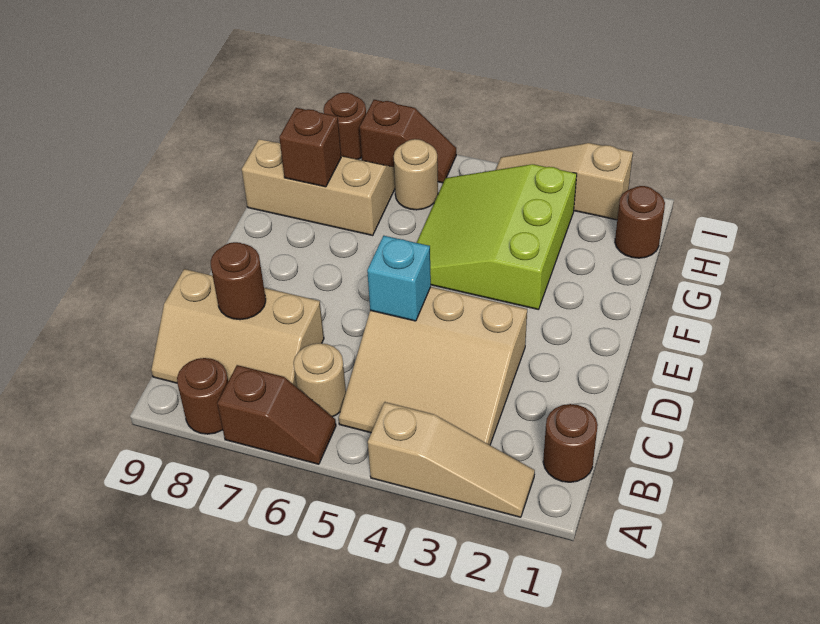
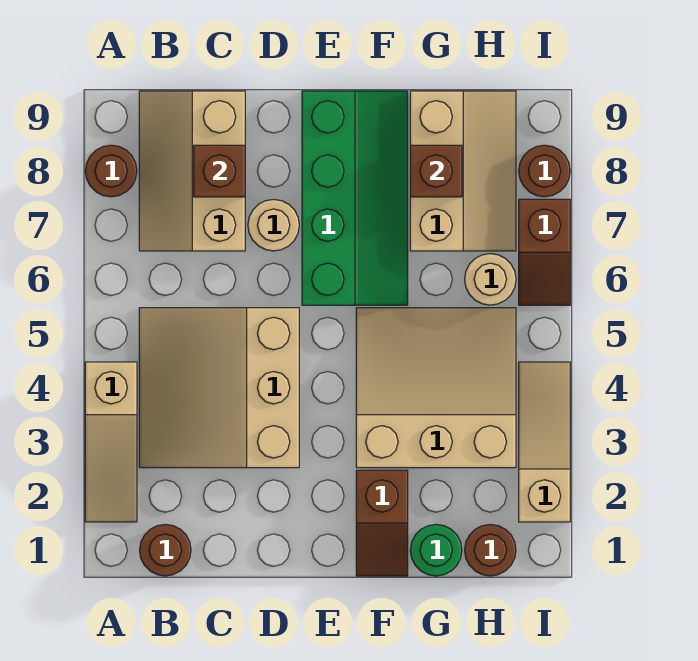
brown slope A6:A7 level 1 top 7 -> brown slope F1:F2 level 1 top 2
tan round brick B6 level 1 -> tan round brick D7 level 1
brown round brick C8 level 2 -> brown brick C8 level 2
cyan brick D5 level 2 -> none
none -> green slope E6:F9 level 1 top E
lime slope F3:H5 level 1 top 3 -> tan slope F3:H5 level 1 top 3
none -> green round brick G1 level 1

